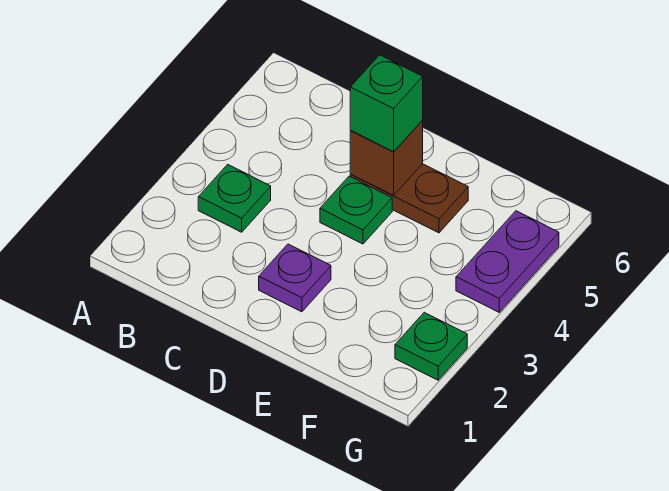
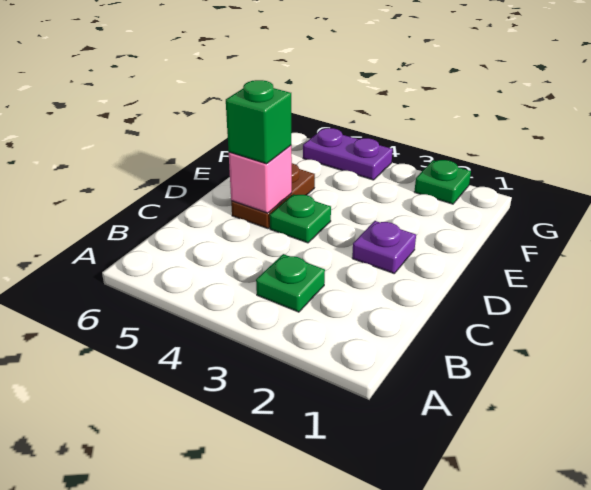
brown brick D5 level 2 -> pink brick D5 level 2

